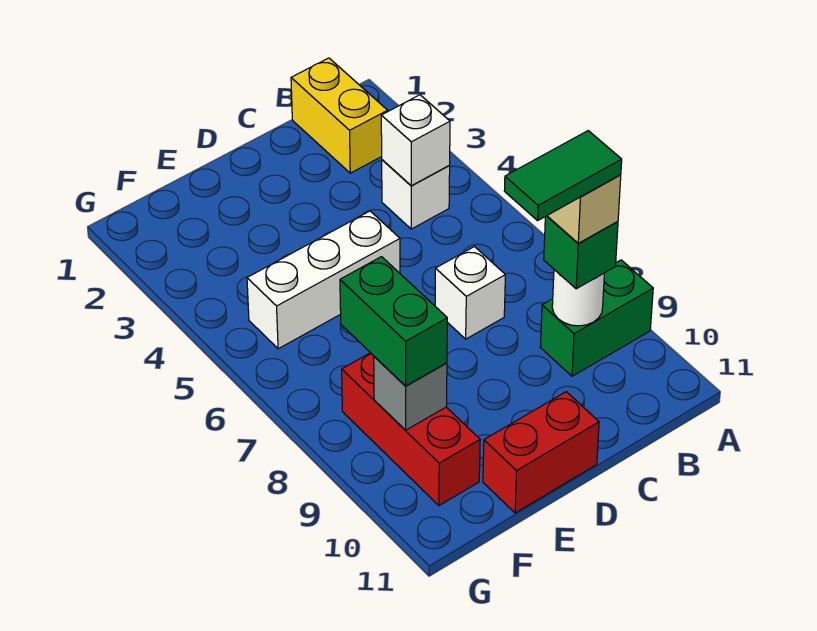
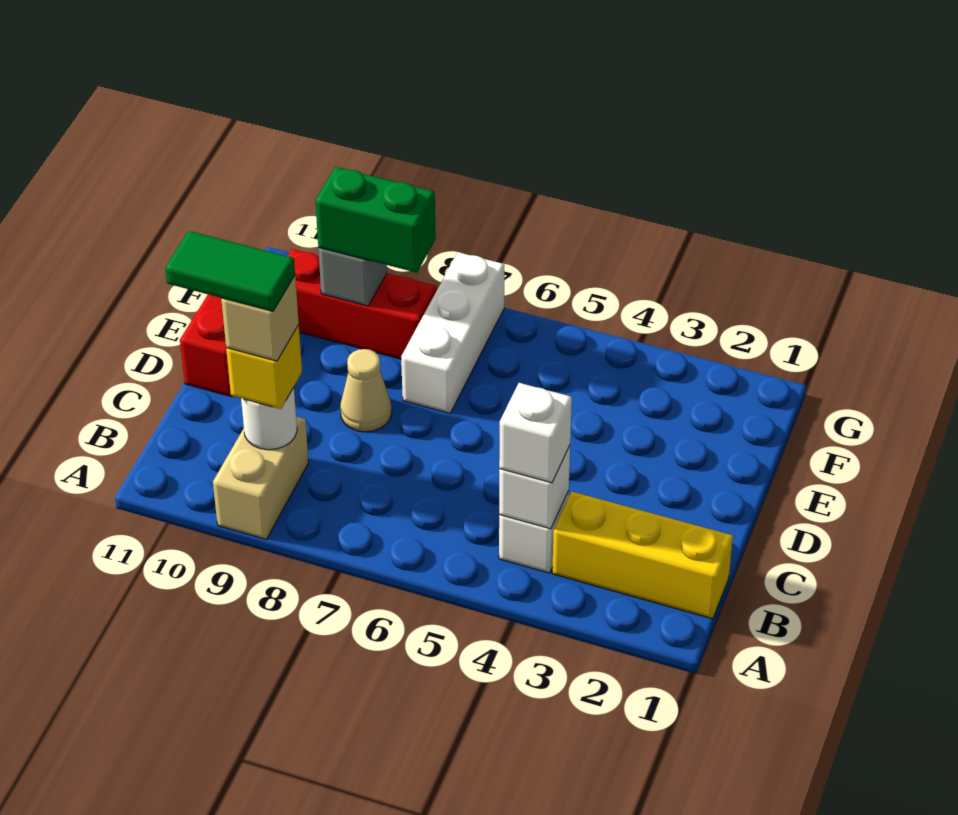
green brick A9:B9 level 1 -> tan brick A9:B9 level 1
yellow brick B1:B2 level 1 -> yellow brick B1:B3 level 1
green brick B9 level 3 -> yellow brick B9 level 3
green tile B9:C9 level 5 -> green tile B9:B10 level 5
white brick C7 level 1 -> white brick B4 level 3
white brick D5:F5 level 1 -> white brick E7:G7 level 1
none -> tan cone D8 level 1

